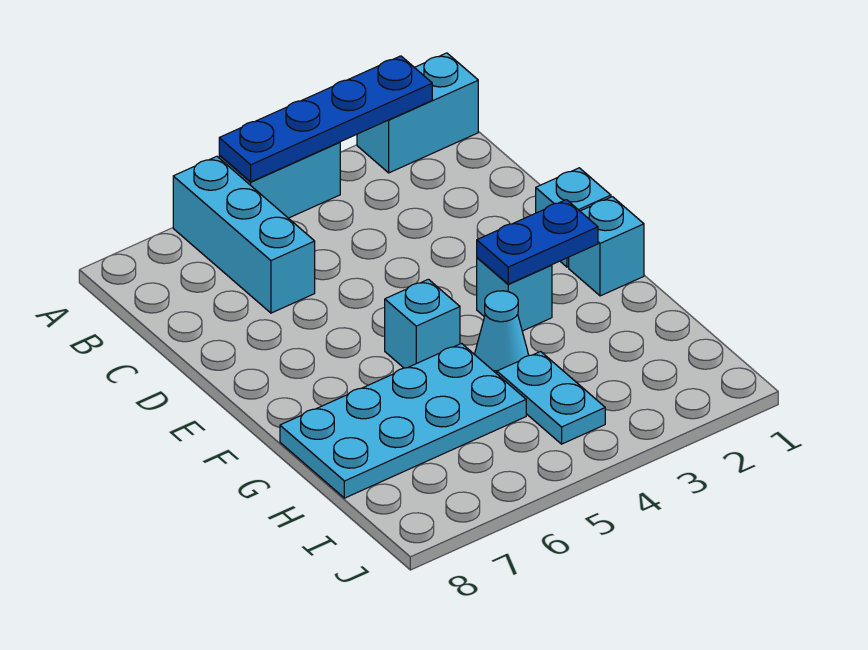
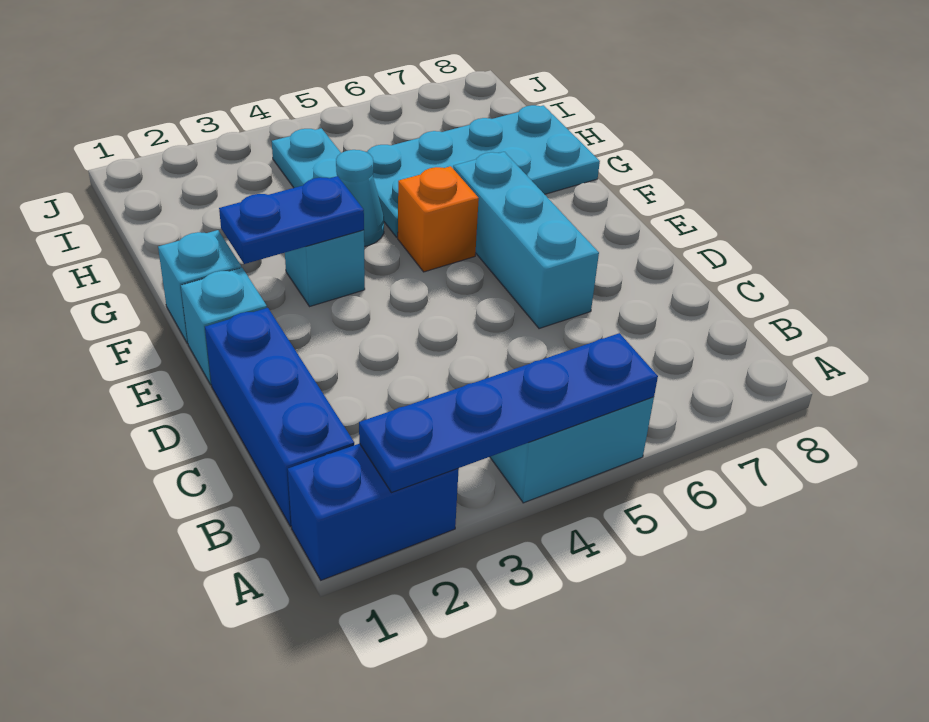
cyan brick A1:A2 level 1 -> blue brick A1:A2 level 1
cyan brick A6:C6 level 1 -> cyan brick D6:F6 level 1
none -> blue brick B1:D1 level 1
cyan brick F5 level 1 -> orange brick F5 level 1

